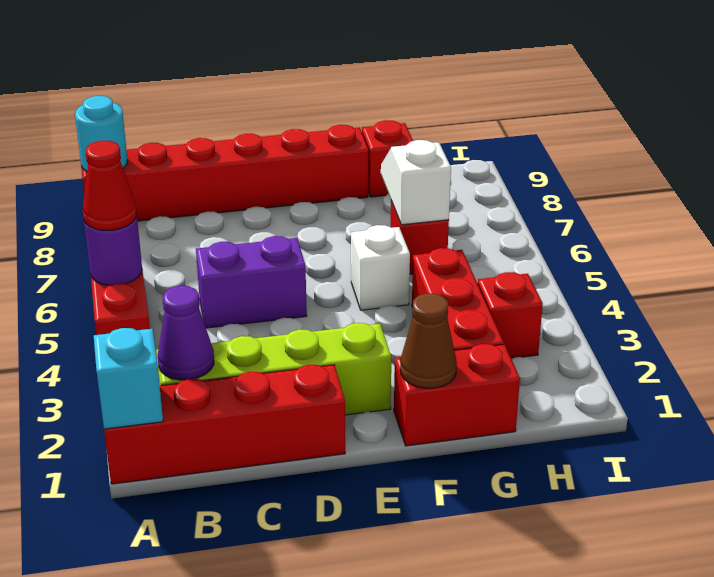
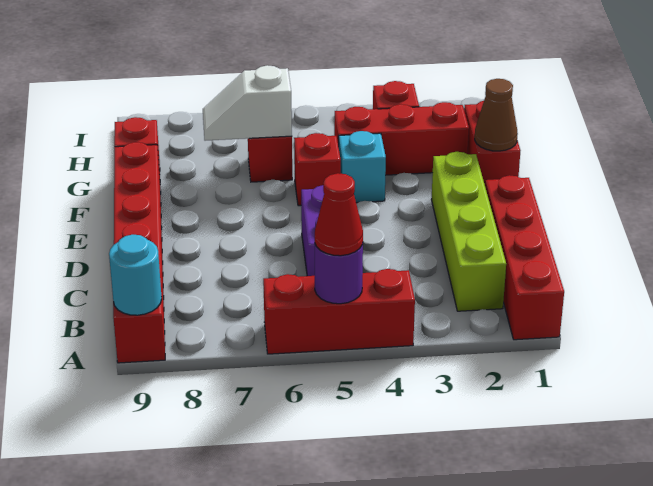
cyan brick A1 level 2 -> cyan brick F4 level 1
purple cone B2 level 2 -> none
white brick F5 level 1 -> red brick F5 level 1

